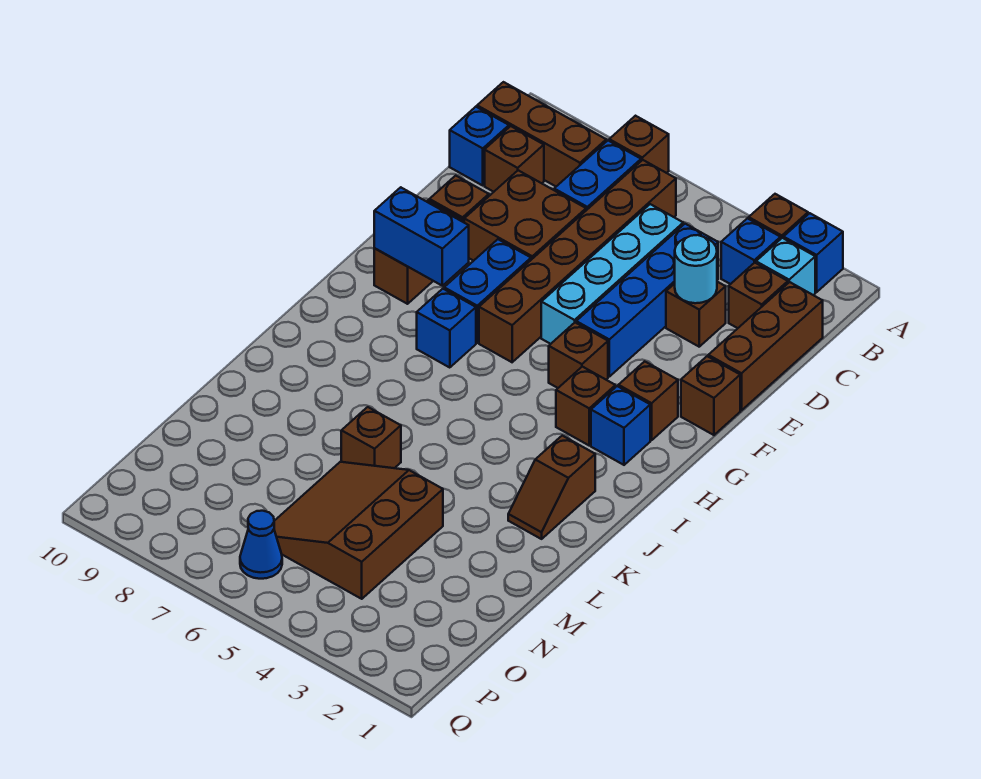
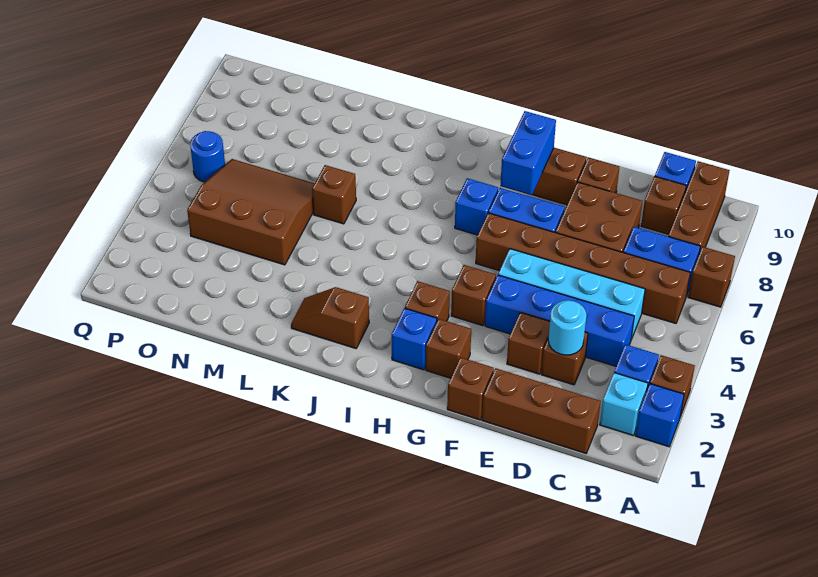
brown brick C2 level 1 -> brown brick E3 level 1
blue cone P6 level 1 -> blue round brick P6 level 1

